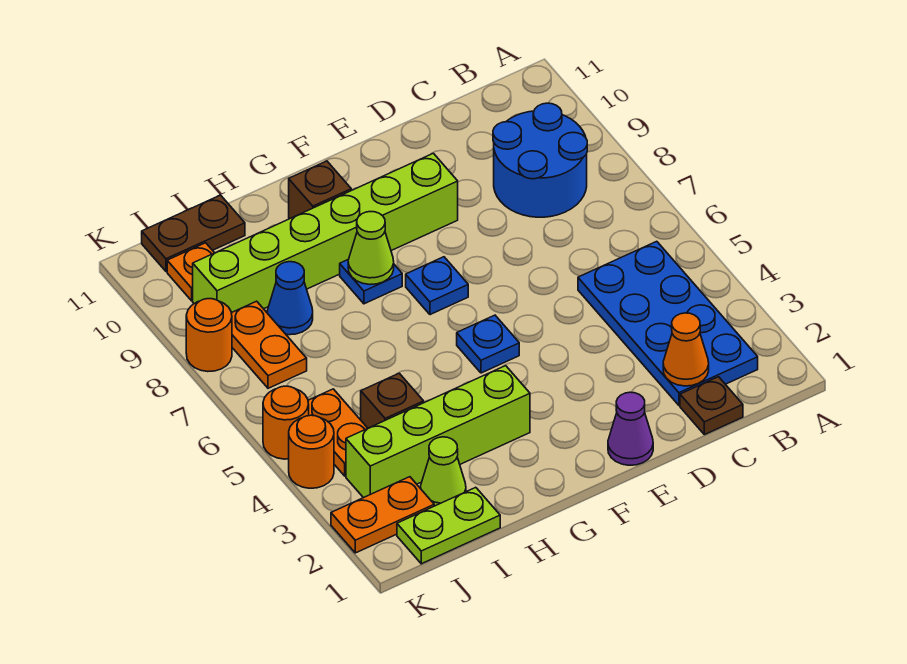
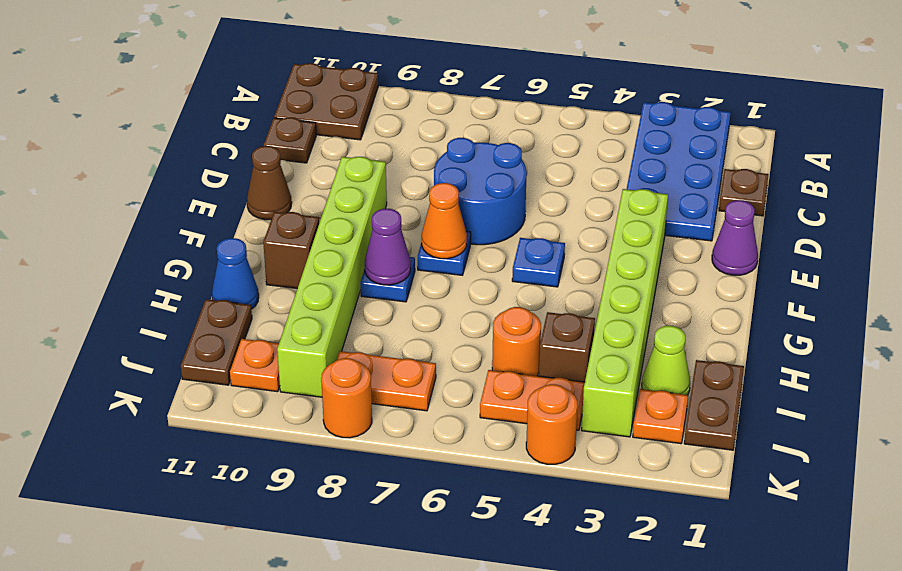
none -> brown plate A10:B11 level 1
blue plate B2:C5 level 1 -> blue plate A2:D3 level 1
blue round brick B8:C9 level 1 -> blue round brick D6:E7 level 1
orange cone C2 level 2 -> orange cone F7 level 2
none -> brown plate C11 level 1
none -> brown cone E11 level 1
lime brick G3:J3 level 1 -> lime brick E3:J3 level 1
lime cone G8 level 2 -> purple cone G8 level 2
lime plate I1:J1 level 1 -> brown plate I1:J1 level 1
blue cone I8 level 1 -> blue cone H11 level 1
orange plate J2:K2 level 1 -> orange plate J2 level 1
orange round brick K5 level 1 -> orange round brick I5 level 1

